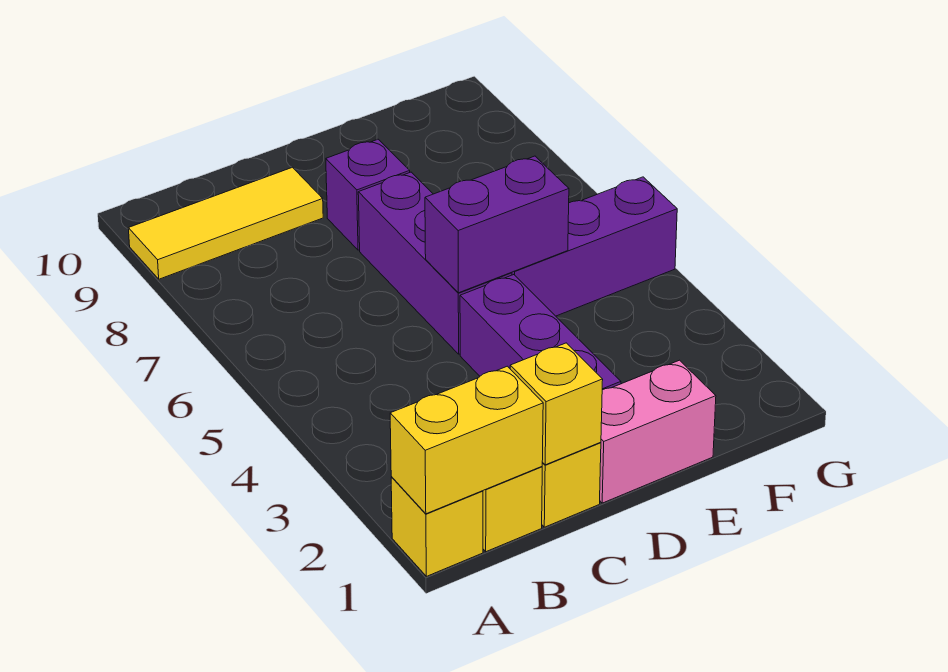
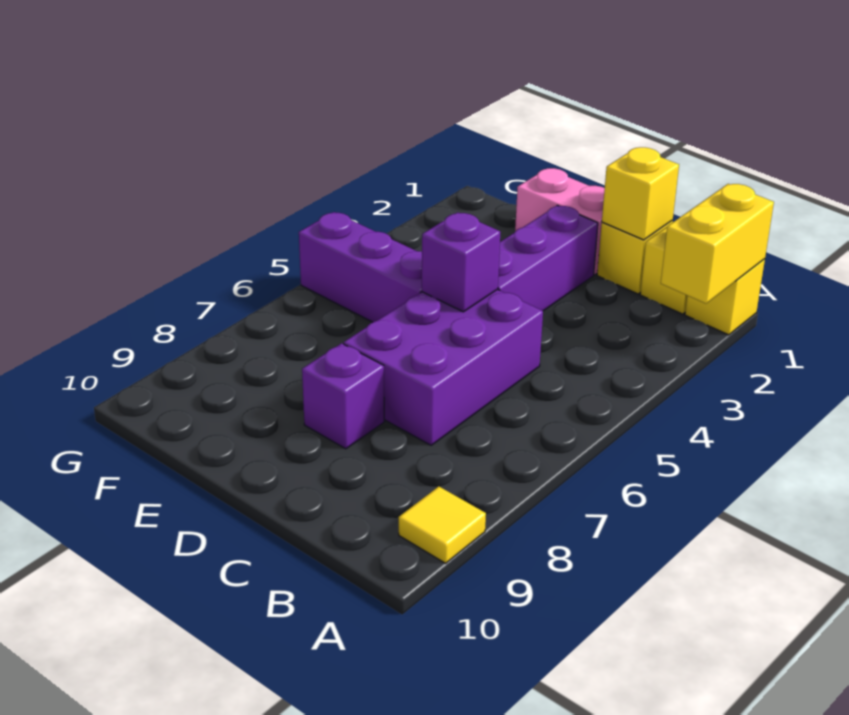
yellow brick A1:B1 level 2 -> yellow brick A1:A2 level 2
yellow tile A9:C9 level 1 -> yellow tile A9 level 1
purple brick D5:D7 level 1 -> purple brick C5:D7 level 1
purple brick D5:E5 level 2 -> purple brick D5 level 2

